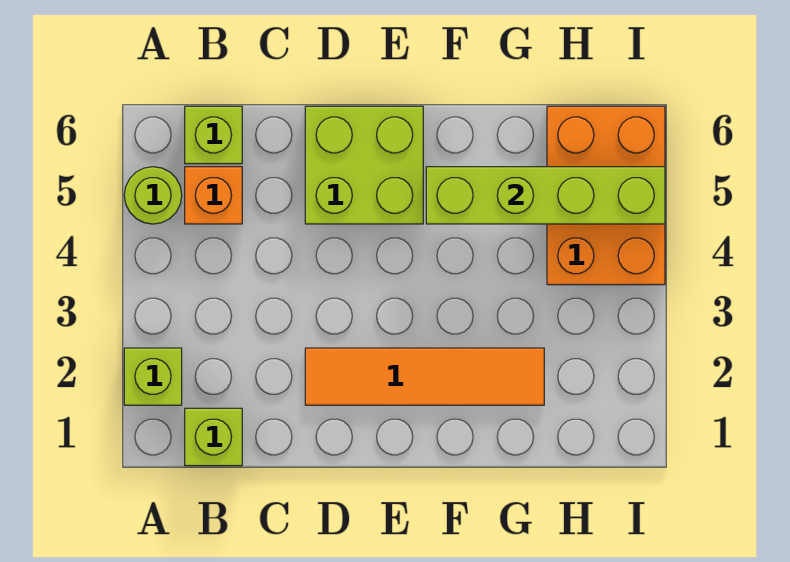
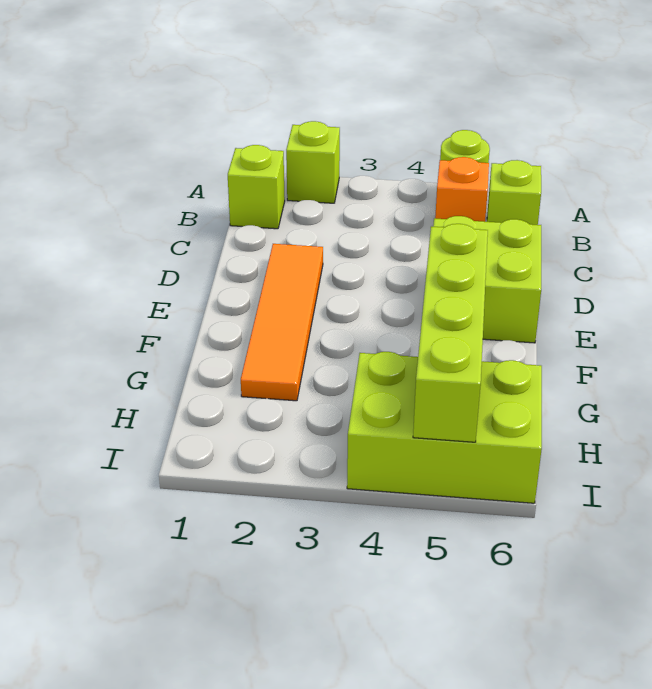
orange brick H4:I6 level 1 -> lime brick H4:I6 level 1

